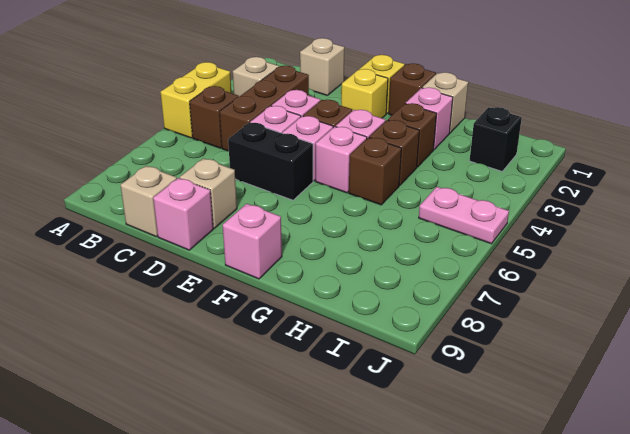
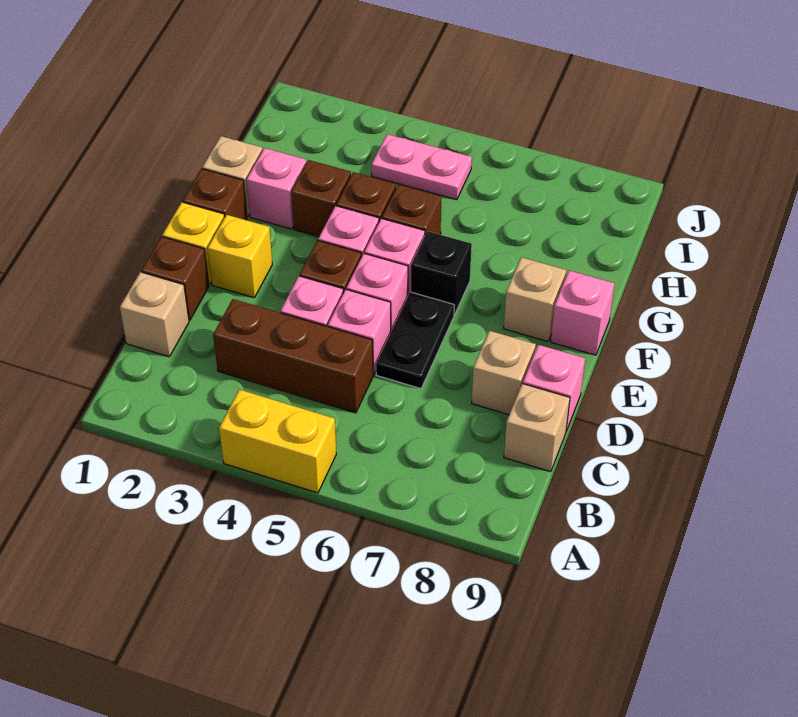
tan brick B3 level 1 -> tan brick F8 level 1
brown brick B5 level 1 -> brown brick D1 level 1
black brick D6:E6 level 1 -> black plate D6:E6 level 1
black brick I2 level 1 -> black brick F6 level 1
pink plate I5:J5 level 1 -> pink plate I4:I5 level 1

